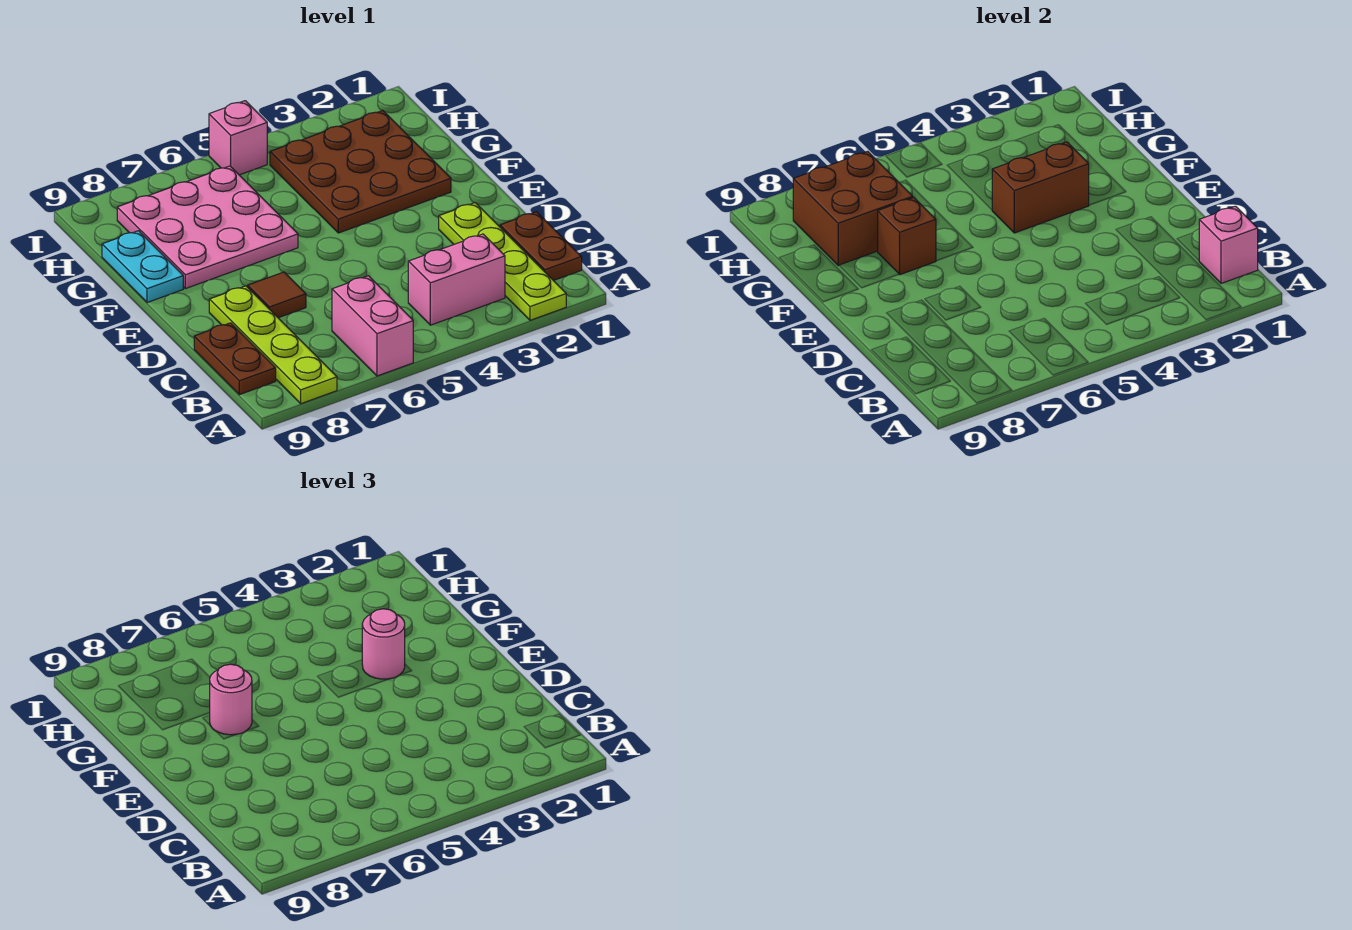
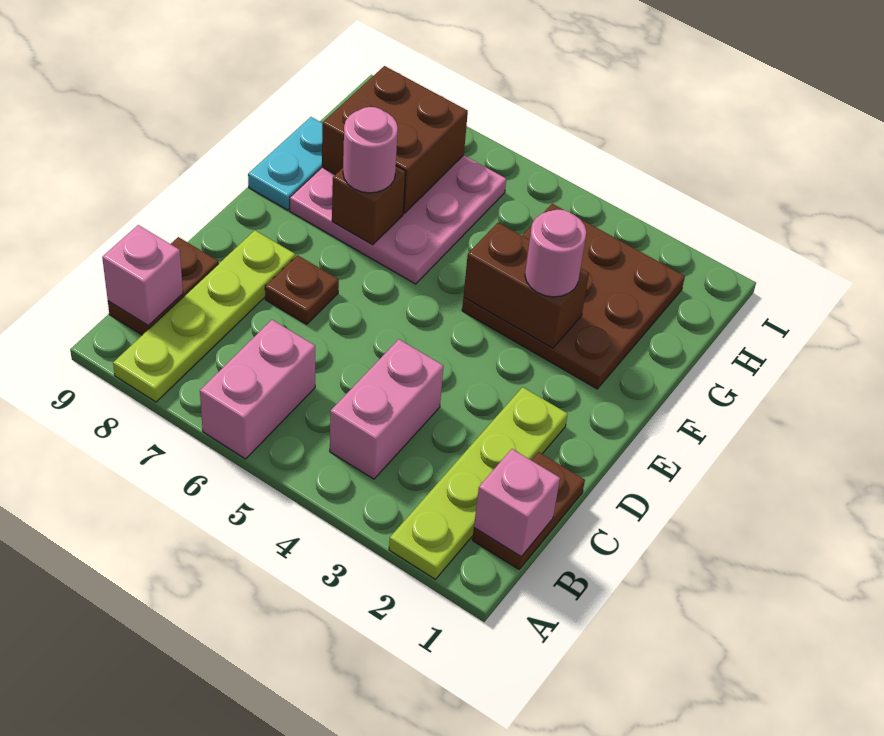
pink brick B3:B4 level 1 -> pink brick B4:C4 level 1
brown tile D7 level 1 -> brown plate D7 level 1
pink brick I5 level 1 -> pink brick B9 level 2

